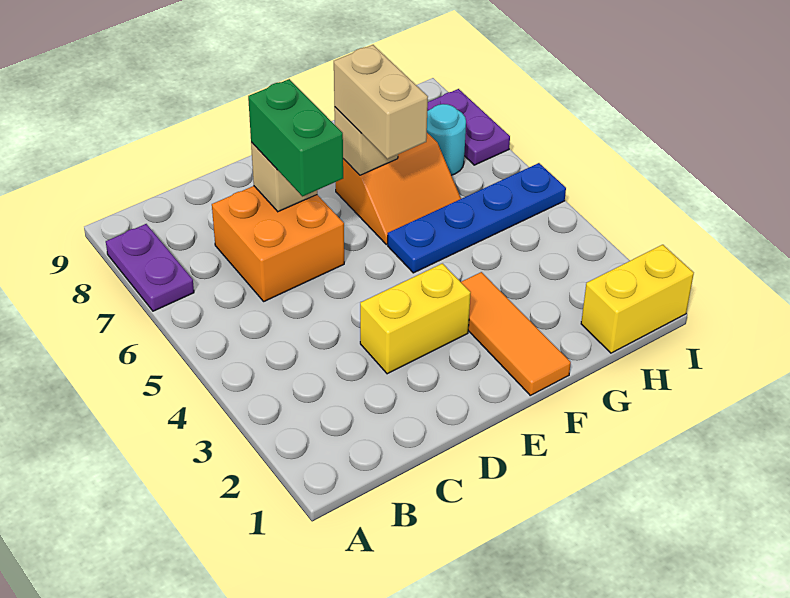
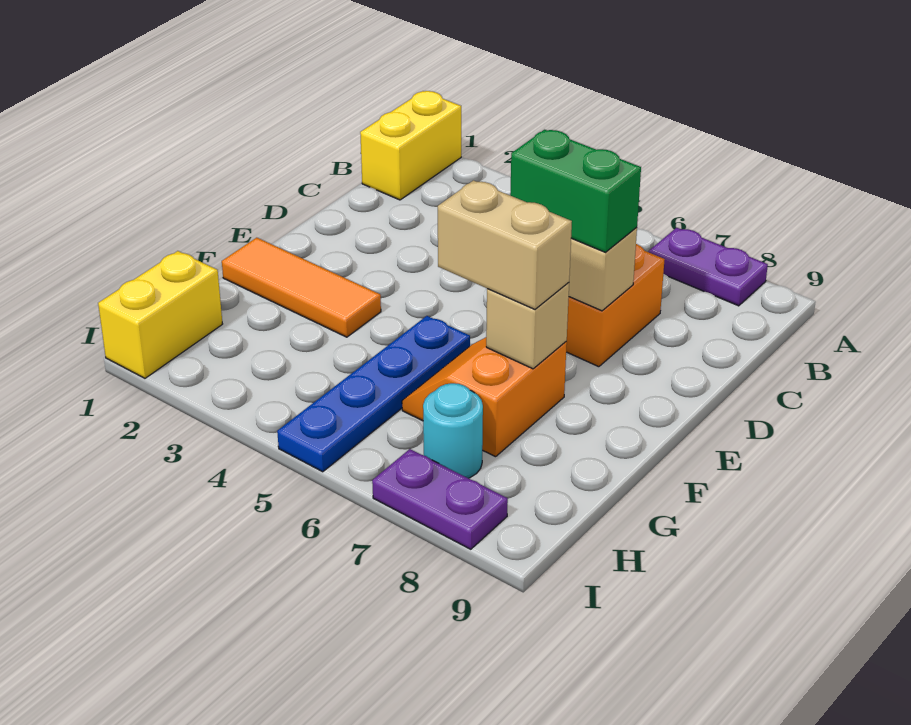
yellow brick D3:E3 level 1 -> yellow brick A1:B1 level 1

